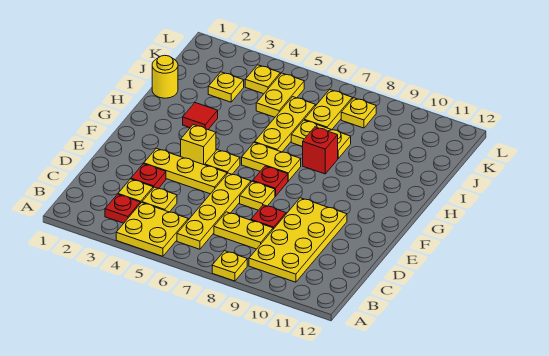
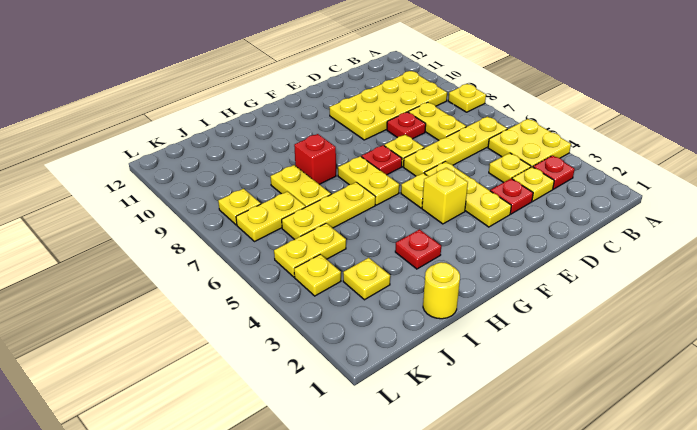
red tile H3 level 1 -> red plate H3 level 1

